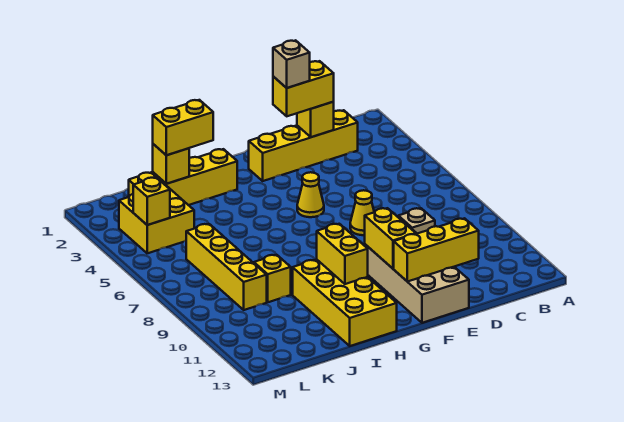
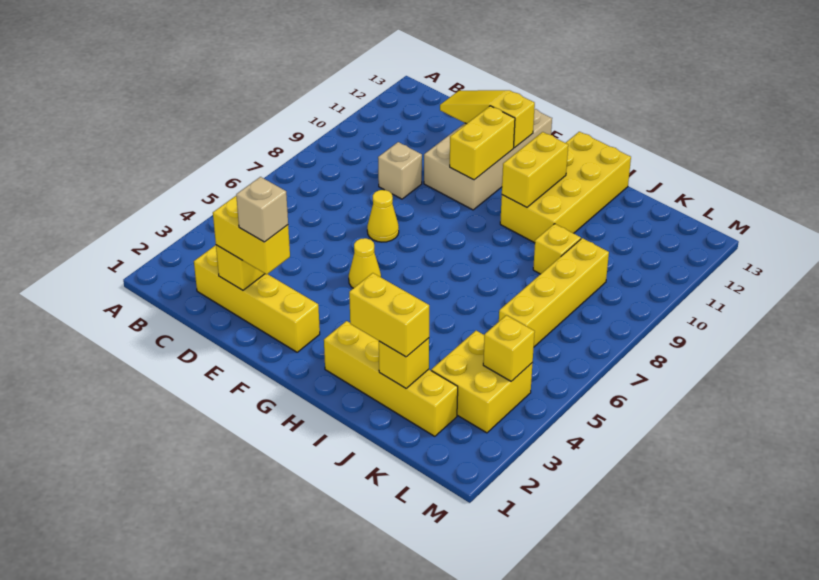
yellow brick D12:F12 level 2 -> yellow slope D12:F12 level 2 top F

